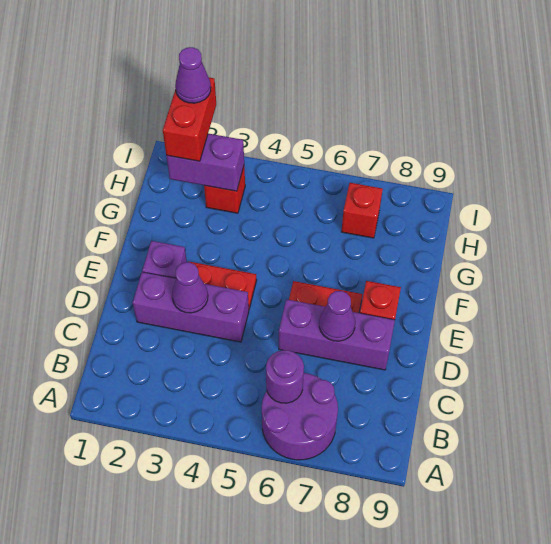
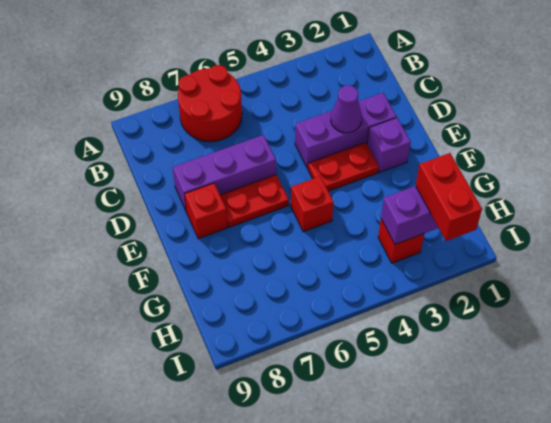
purple round brick A6:B7 level 1 -> red round brick A6:B7 level 1
purple round brick B6 level 2 -> none
purple cone D7 level 2 -> none
red brick H7 level 1 -> red brick F5 level 1
purple cone I2 level 4 -> none

